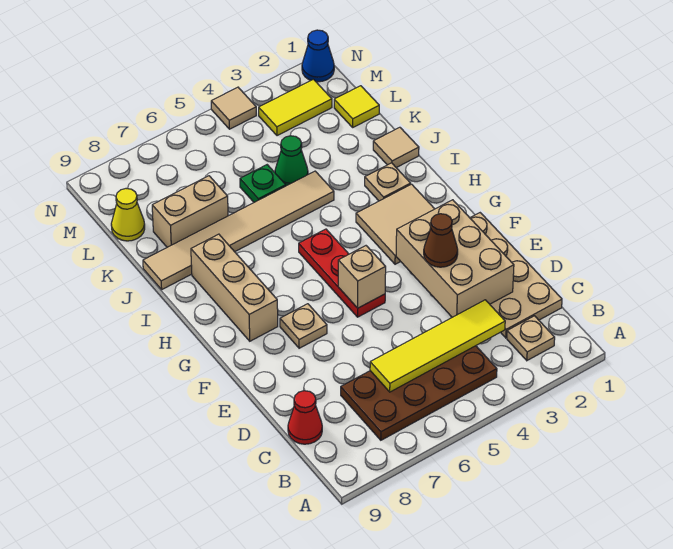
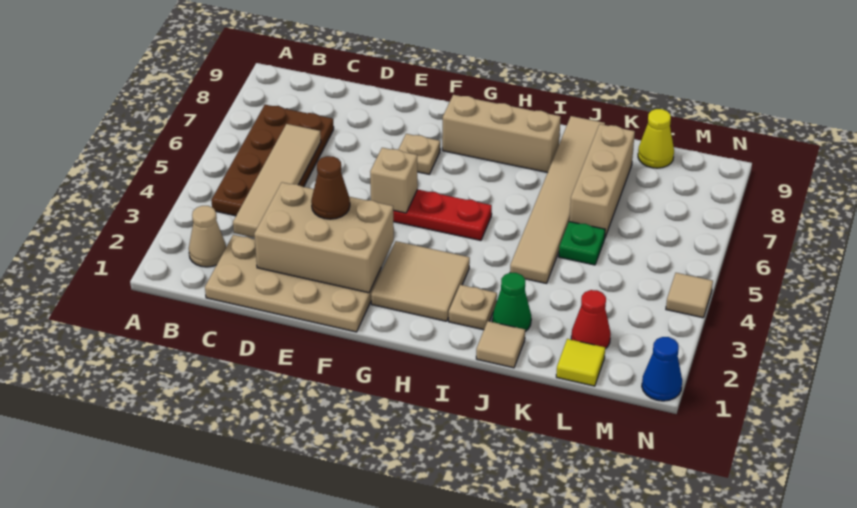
tan plate B2 level 1 -> tan cone B2 level 1
yellow tile C3:C6 level 2 -> tan tile C3:C6 level 2
red cone C9 level 1 -> red cone L2 level 1
green cone K4 level 1 -> green cone J2 level 1
tan brick K7:K8 level 1 -> tan brick K6:K8 level 1
yellow tile M2:M3 level 1 -> none

